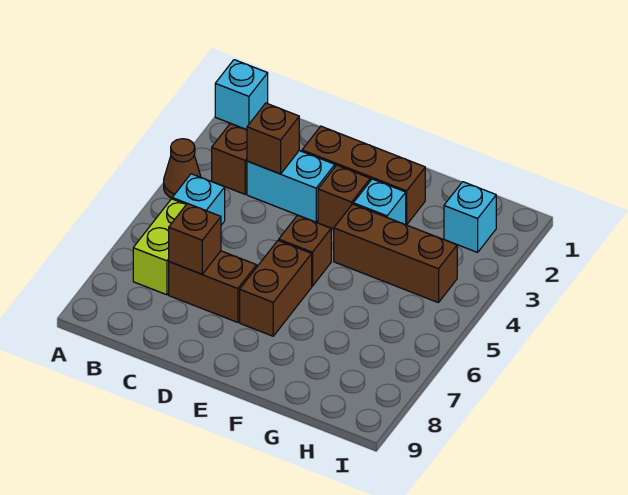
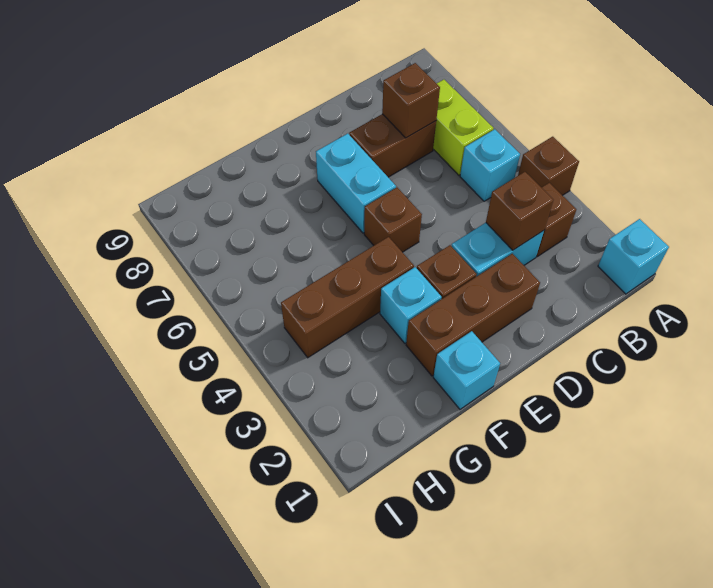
brown cone A4 level 1 -> brown brick A4 level 1
brown brick E6:E7 level 1 -> cyan brick E6:E7 level 1
cyan brick H2 level 1 -> cyan brick F1 level 1

